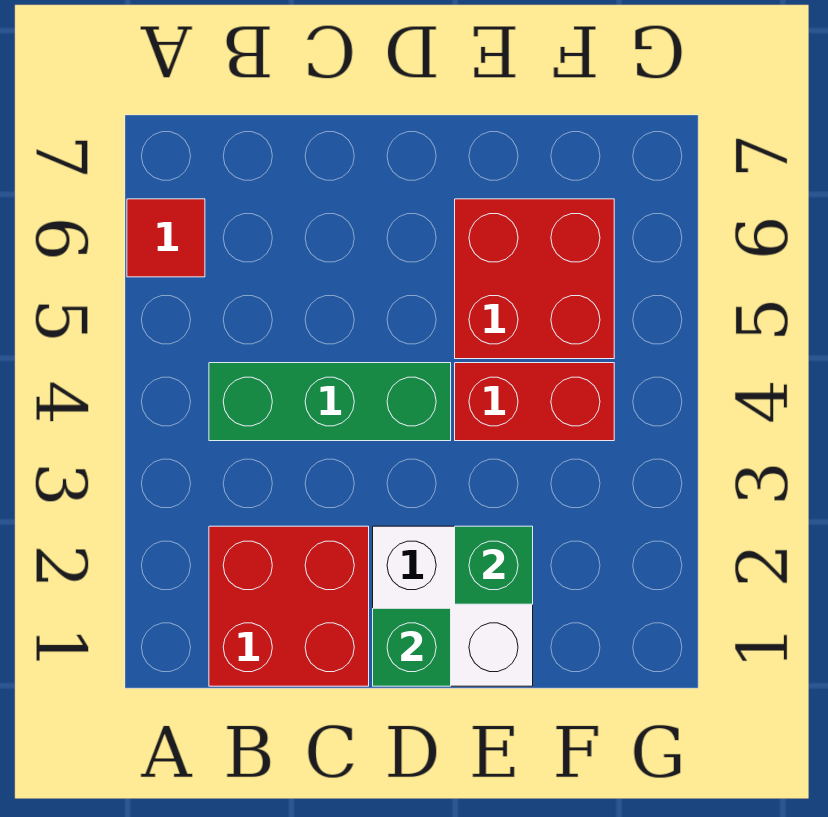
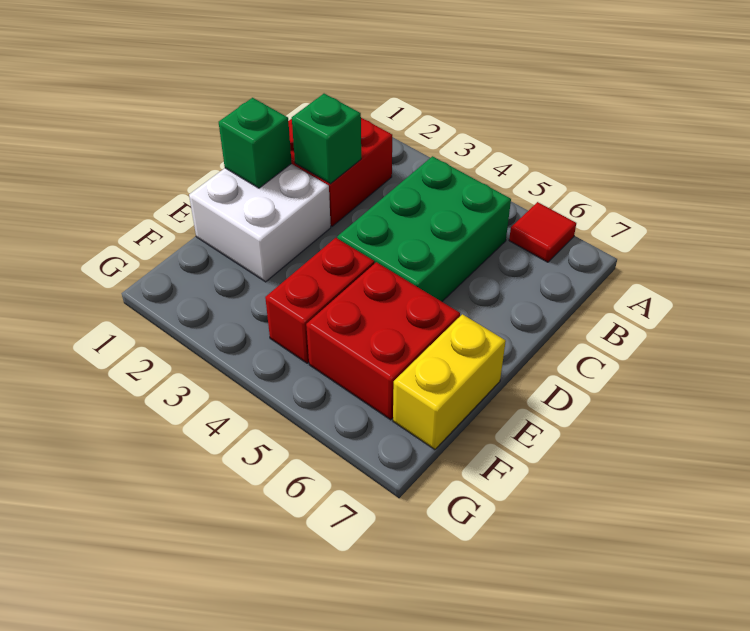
green brick B4:D4 level 1 -> green brick B4:D5 level 1
green brick E2 level 2 -> green brick C2 level 2
none -> yellow brick E7:F7 level 1

